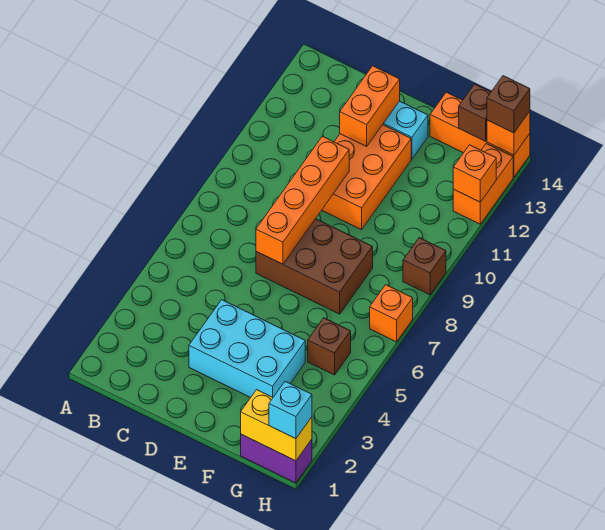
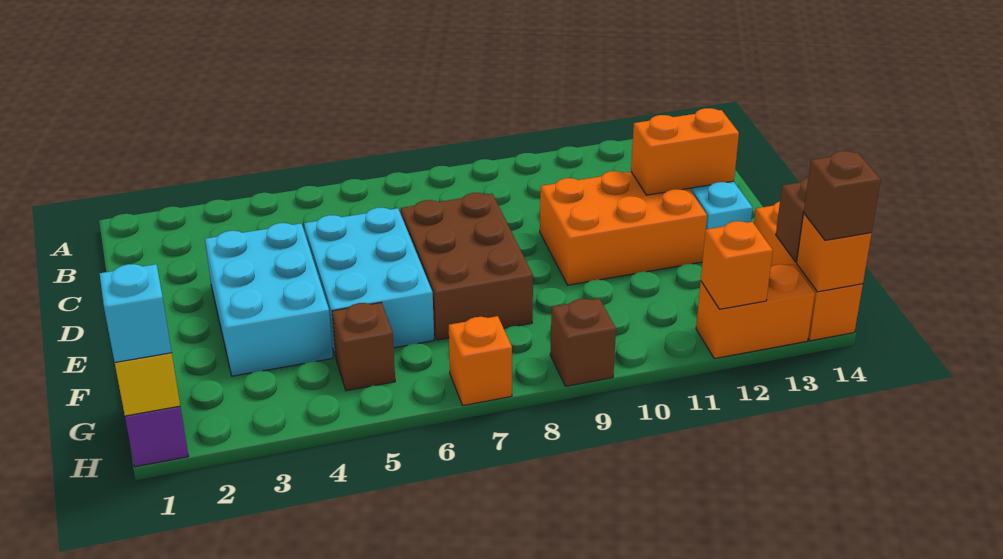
none -> cyan brick D5:F6 level 1
orange brick D7:D10 level 2 -> none

